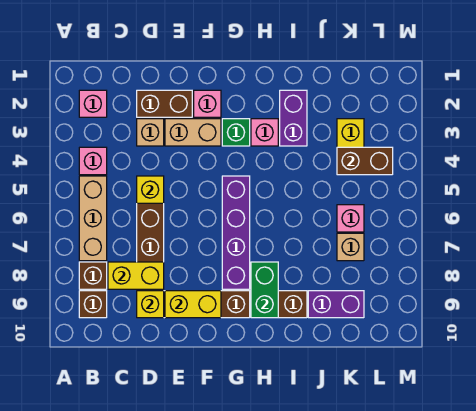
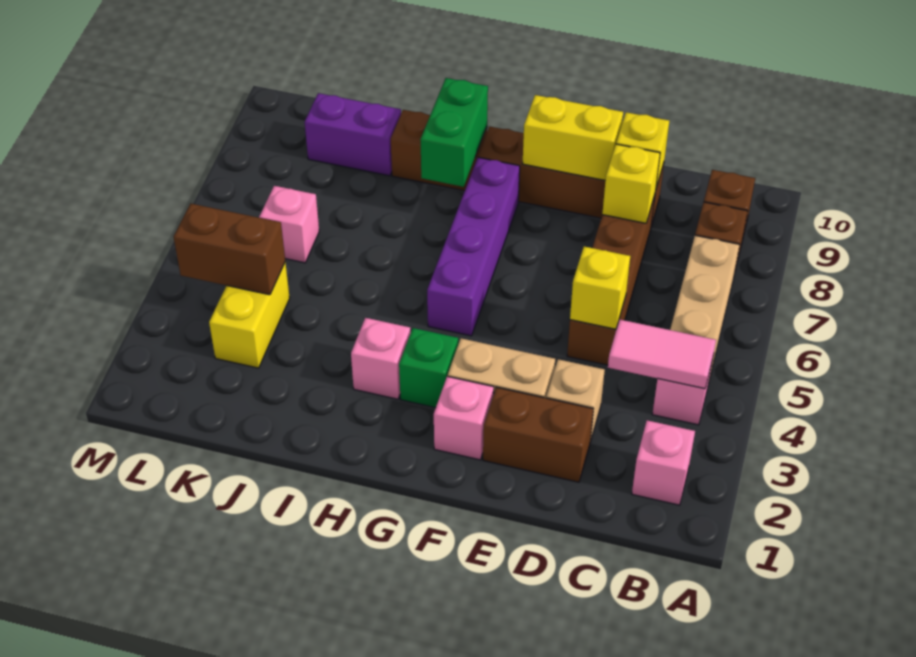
none -> pink tile B4:C4 level 2
yellow brick C8:D8 level 2 -> yellow brick D8 level 2
purple brick I2:I3 level 1 -> none
tan brick K7 level 1 -> none

